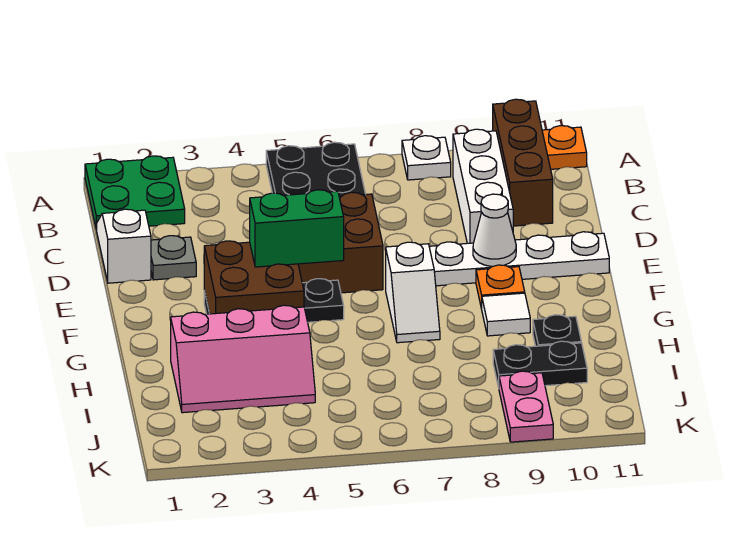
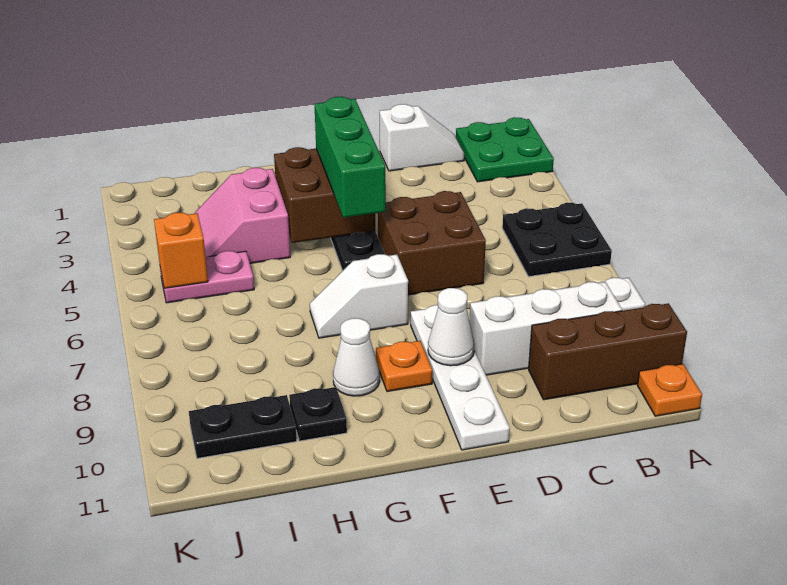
grey plate D2 level 1 -> none
green brick F4:F5 level 3 -> green brick F3:F5 level 3
white tile G9 level 1 -> white cone G9 level 1
pink slope H2:I4 level 1 top H -> pink slope H3:I4 level 1 top H
black plate I9:I10 level 1 -> black plate I10:J10 level 1
none -> orange brick J5 level 2
pink plate J9:K9 level 1 -> pink plate I5:J5 level 1

